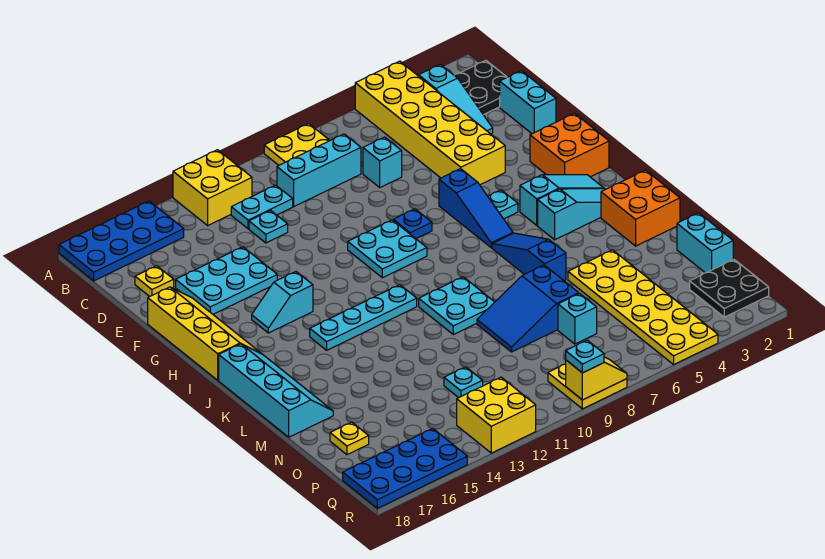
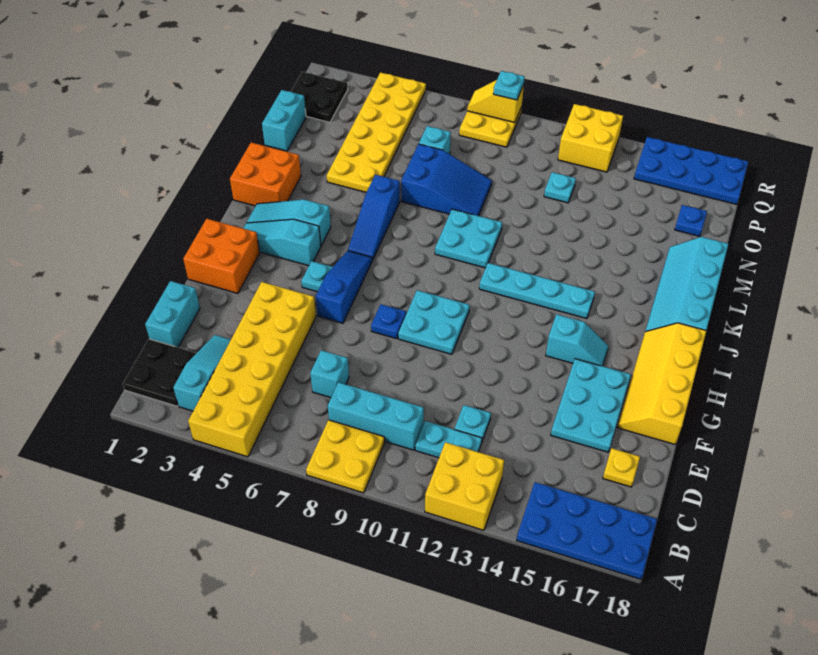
cyan plate E14:F16 level 1 -> cyan plate E15:G16 level 1
yellow plate O17 level 1 -> blue plate O17 level 1

